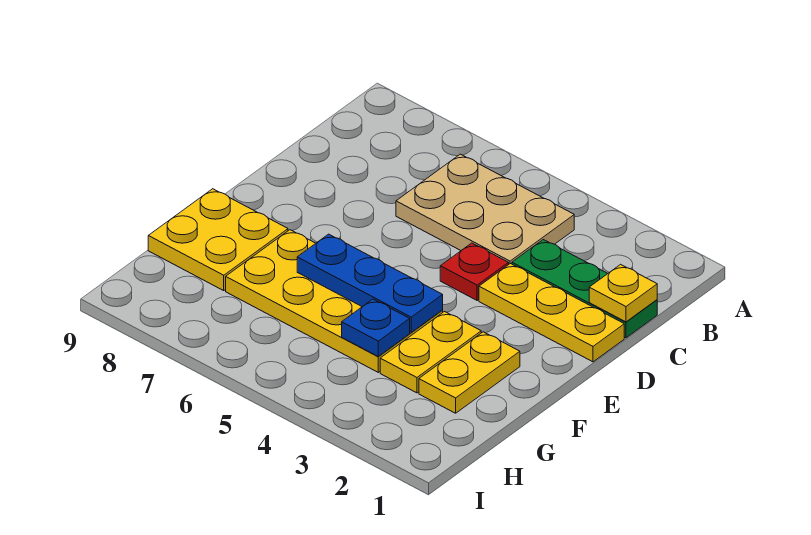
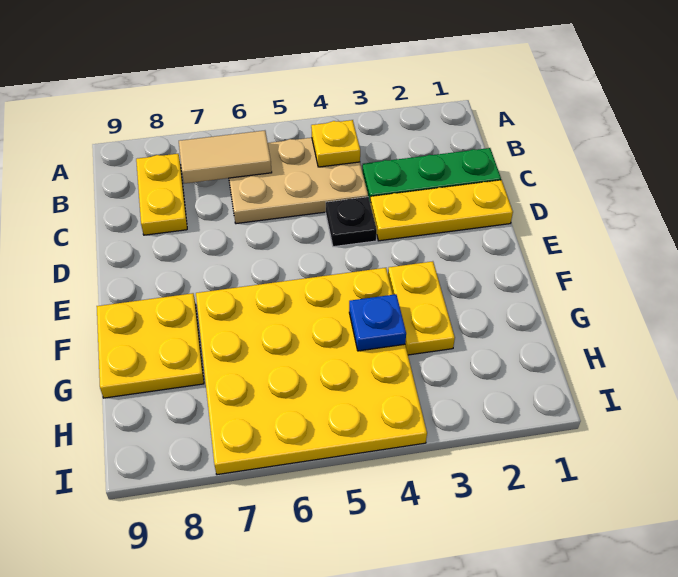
none -> tan tile B6:B7 level 2
yellow plate C1 level 2 -> yellow plate B4 level 2
red plate D4 level 1 -> black plate D4 level 1
yellow plate F2:G2 level 1 -> yellow plate B8:C8 level 1
yellow plate F4:G7 level 1 -> yellow plate F4:I7 level 1
blue plate F4:F6 level 2 -> none

